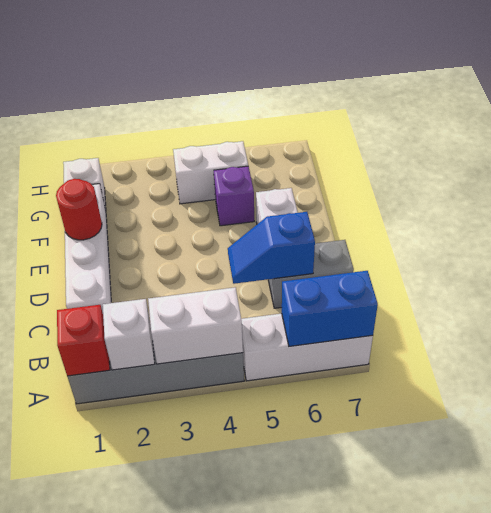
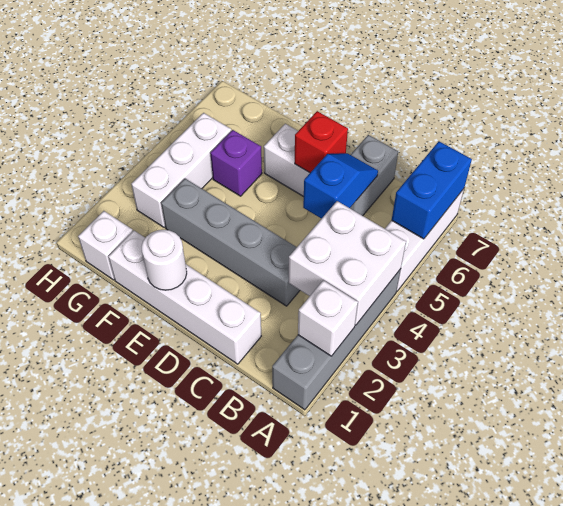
red brick A1 level 2 -> red brick D6 level 2
white brick A3:A4 level 2 -> white brick A3:B4 level 2
none -> grey brick C3:F3 level 1
blue slope C5:C6 level 2 top 6 -> blue slope C5:C6 level 2 top 5
red round brick E1 level 2 -> white round brick E1 level 2
white brick G4:G5 level 1 -> white brick G3:G5 level 1

